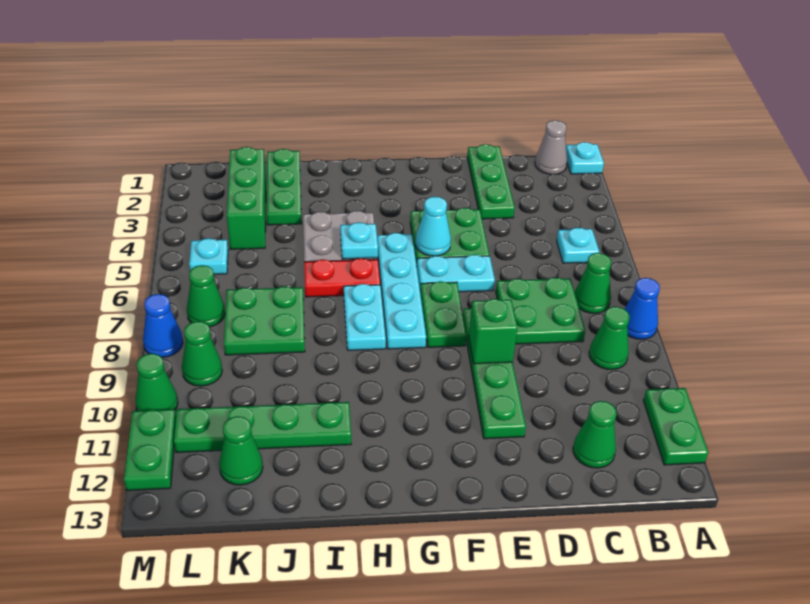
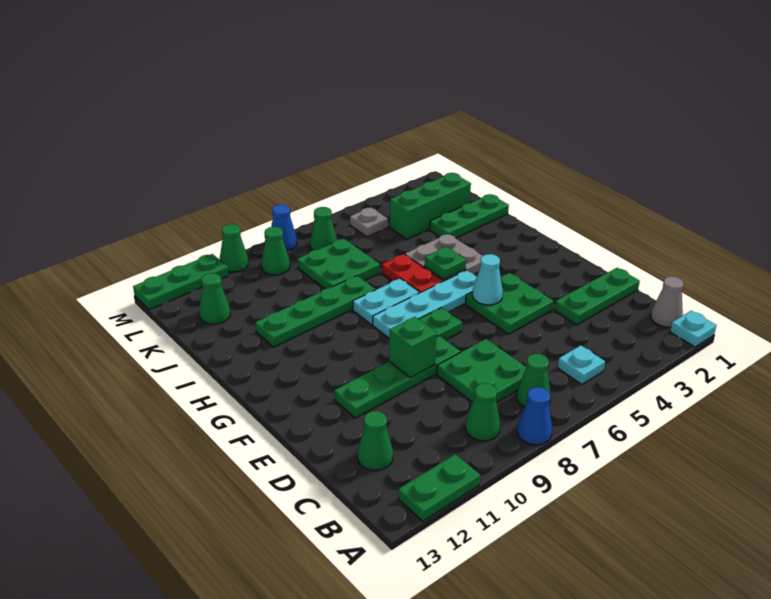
cyan plate E6:F6 level 1 -> none
cyan plate H5 level 2 -> green plate H5 level 2
green plate I11:L11 level 1 -> green plate I8:I11 level 1
cyan plate L5 level 1 -> grey plate L5 level 1
green plate M11:M12 level 1 -> green plate M11:M13 level 1

